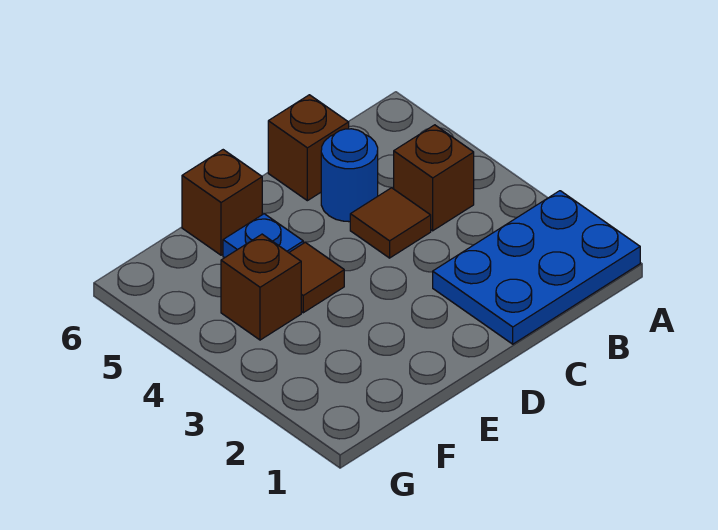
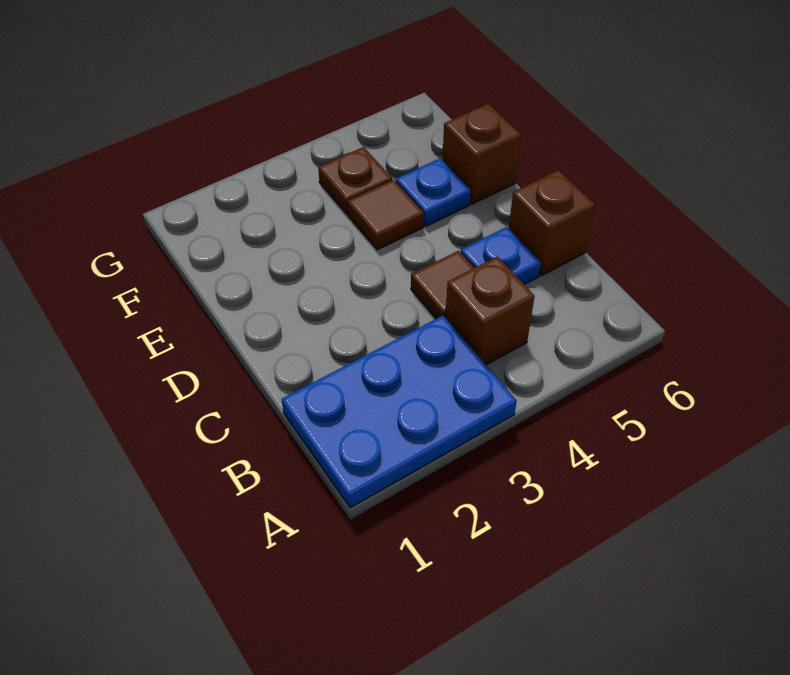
blue plate A1:C2 level 1 -> blue plate A1:B3 level 1
blue round brick C5 level 1 -> blue plate C5 level 1
brown brick F4 level 1 -> brown plate F4 level 1

